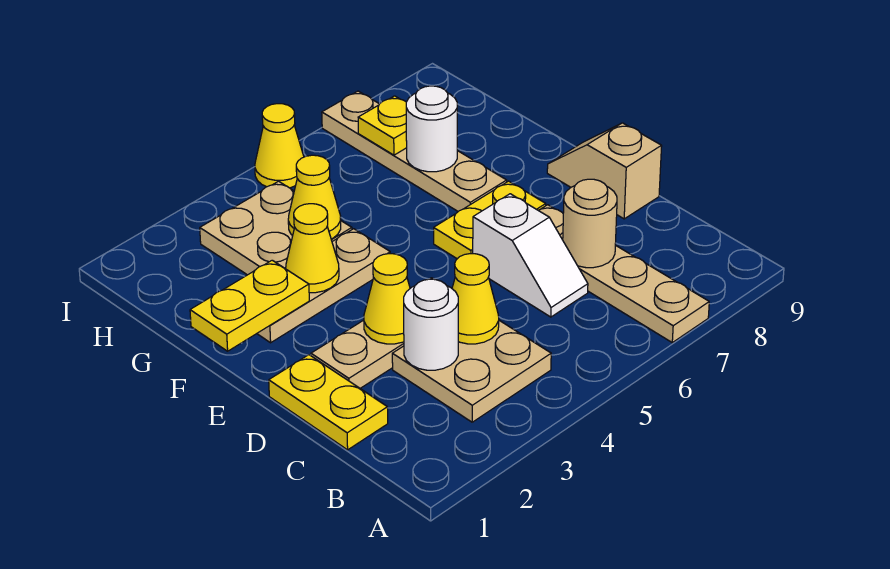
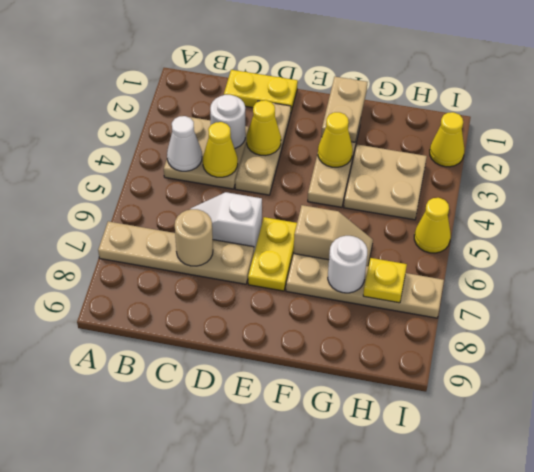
none -> white cone B4 level 2
tan slope D9:E9 level 1 top D -> tan slope F6:G6 level 1 top F
yellow plate F1:F2 level 2 -> tan plate F1:F2 level 2
yellow cone G4 level 2 -> yellow cone I2 level 1

